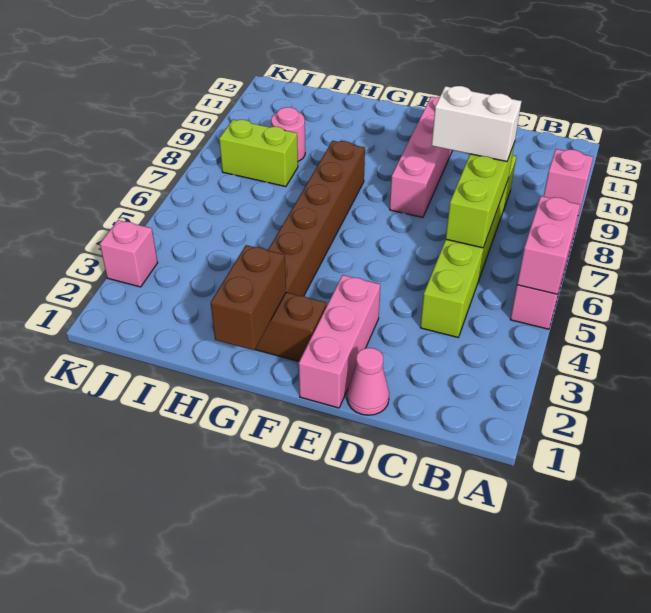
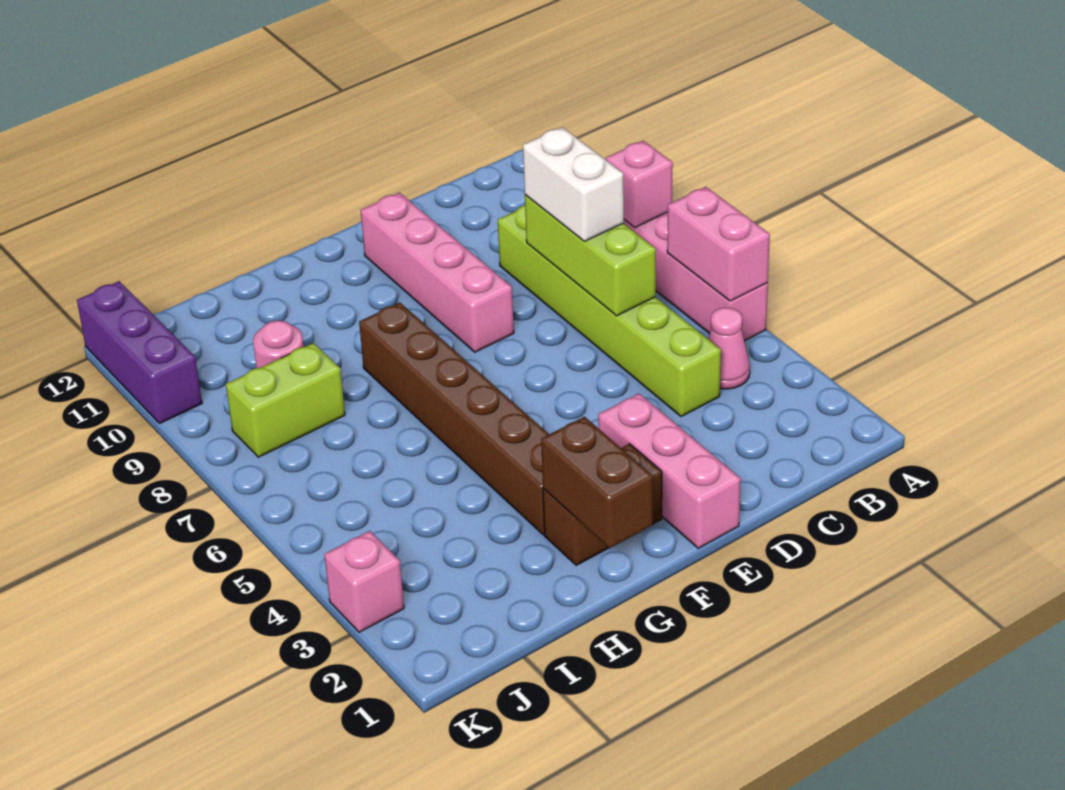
white brick C8:D8 level 3 -> white brick C7:C8 level 3
pink cone D1 level 1 -> pink cone B4 level 1
none -> purple brick K10:K12 level 1

